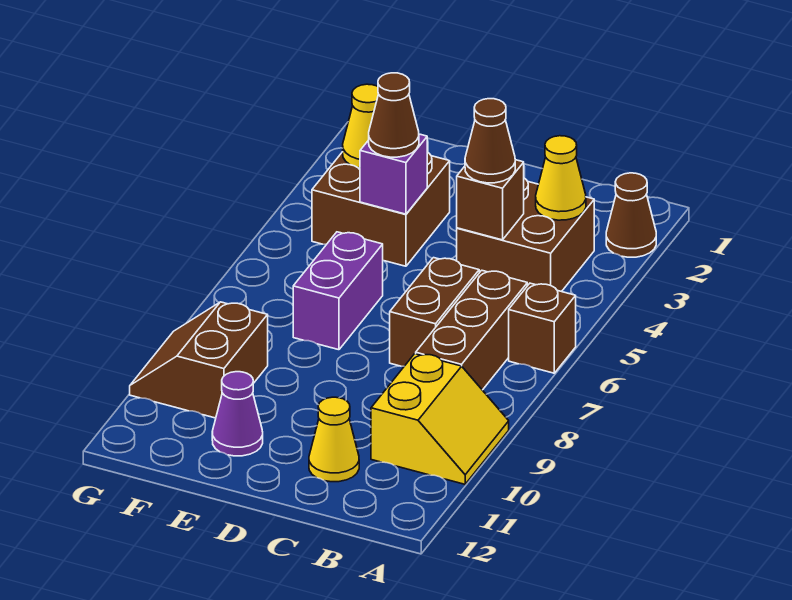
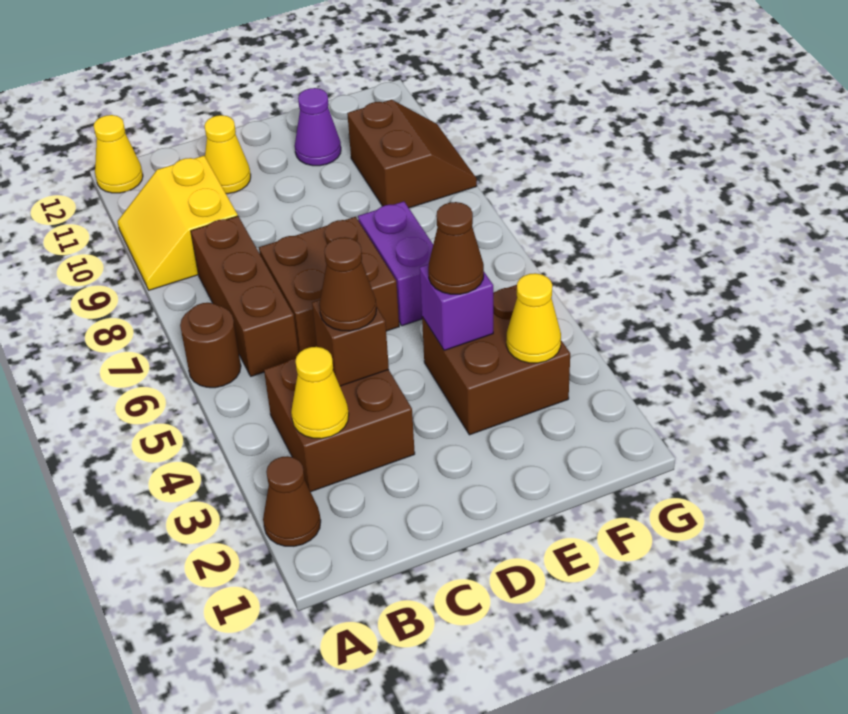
brown brick A6 level 1 -> brown round brick A6 level 1
none -> yellow cone A12 level 1
brown brick C6:C7 level 1 -> brown brick C6:D7 level 1

